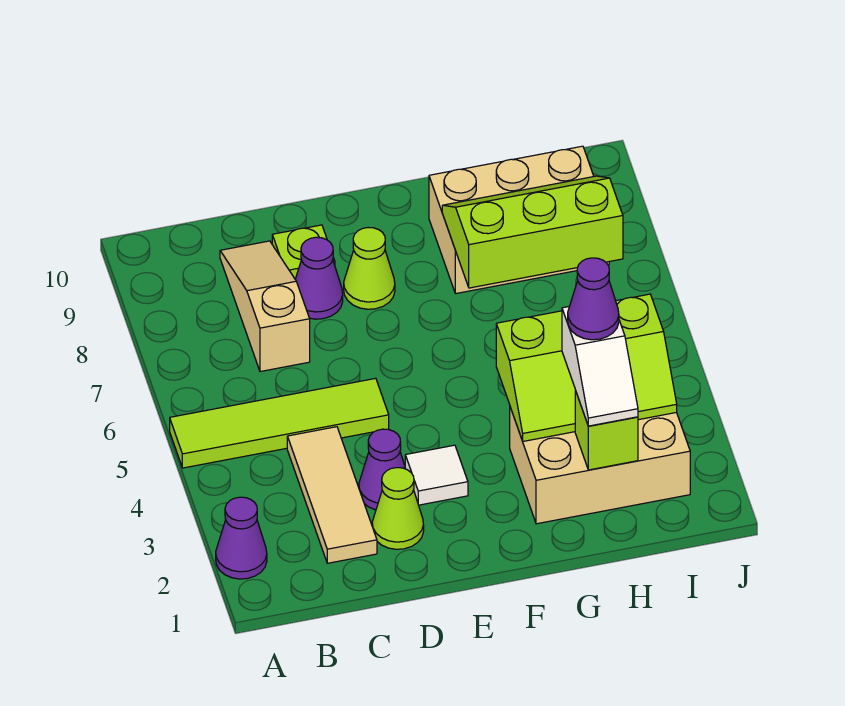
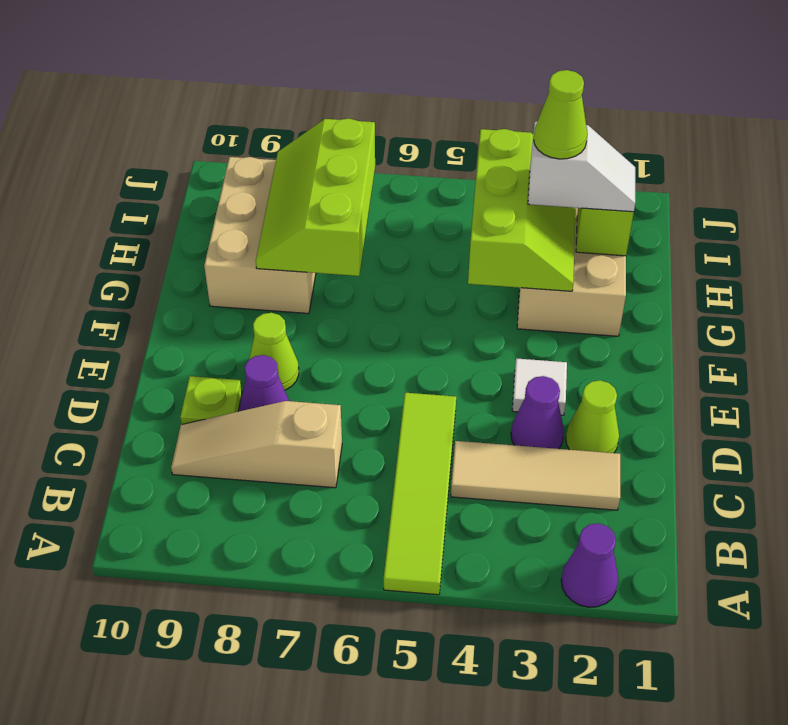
purple cone H3 level 4 -> lime cone H3 level 4

